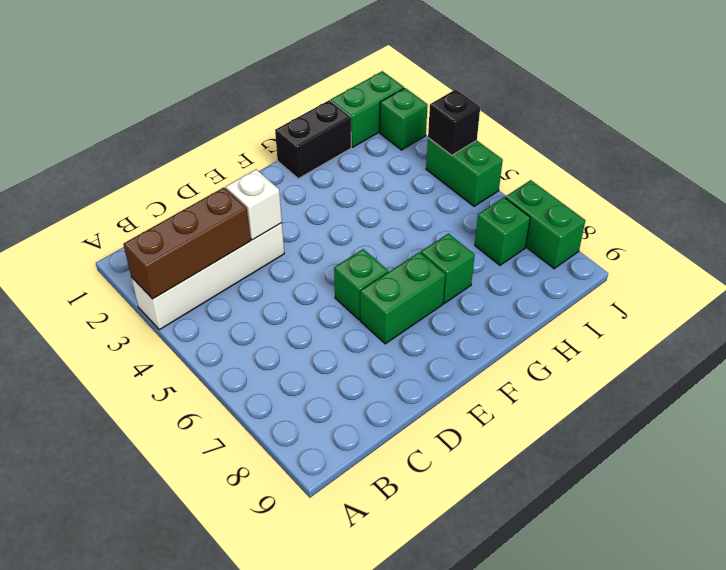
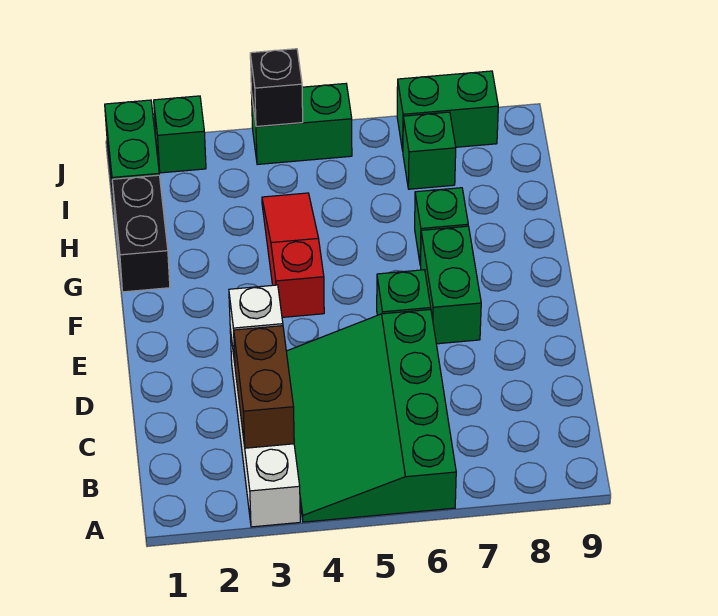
brown brick A3:C3 level 2 -> brown brick B3:C3 level 2
none -> green slope A4:D6 level 1 top 6
none -> red slope F4:H4 level 1 top F

